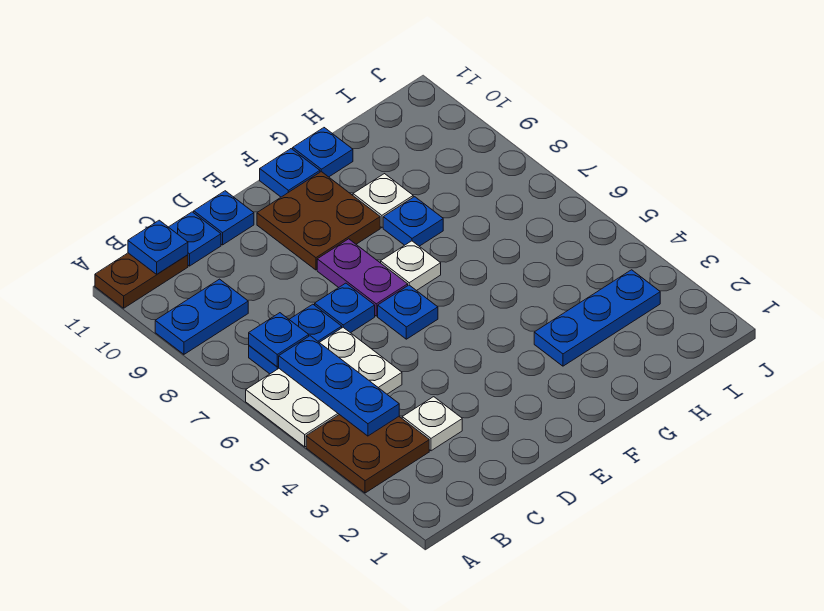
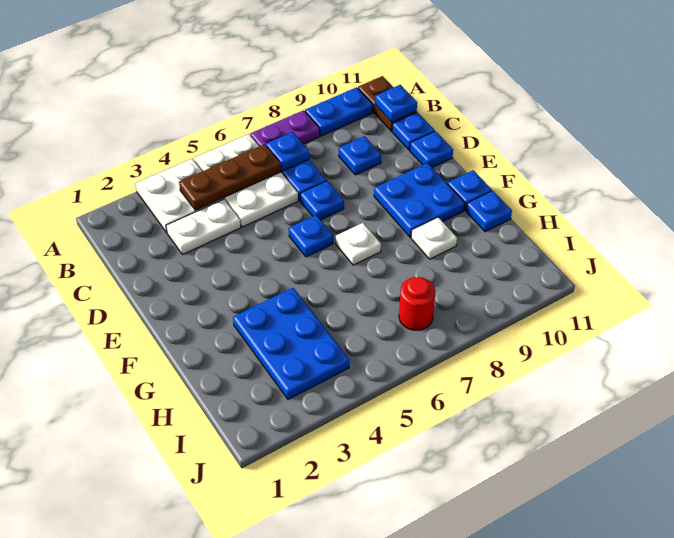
brown plate A3:B4 level 1 -> white plate A3:B4 level 1
blue plate A9:B9 level 1 -> blue plate A9:A10 level 1
blue plate B4:B6 level 2 -> brown plate B4:B6 level 2
white plate C3 level 1 -> white plate C3:C4 level 1
purple plate E7:E8 level 1 -> purple plate A7:A8 level 1
brown plate E9:F10 level 1 -> blue plate E9:F10 level 1
blue plate G3:I3 level 1 -> blue plate G3:I4 level 1
blue plate G8 level 1 -> blue plate C9 level 1
none -> red round brick I7 level 1

